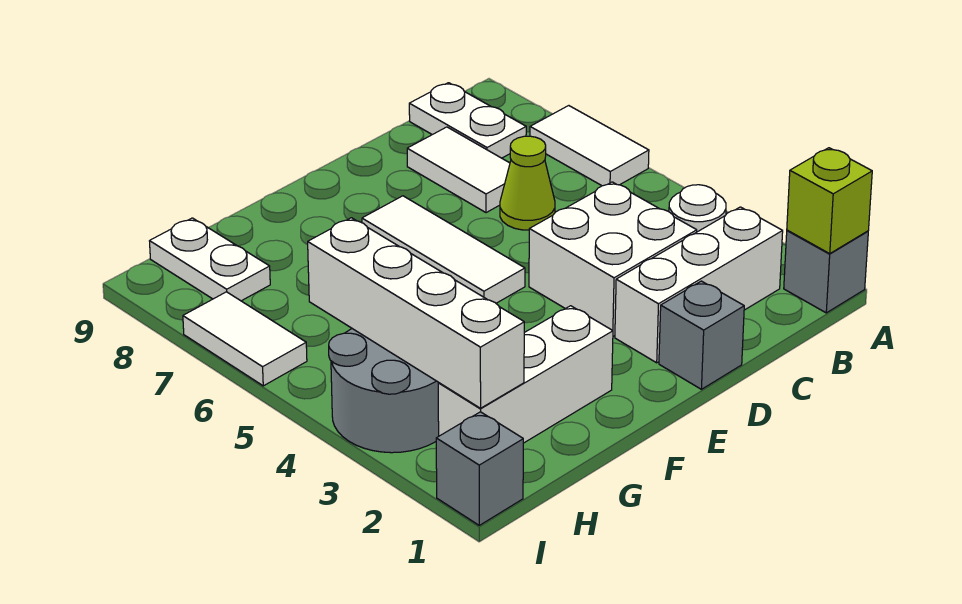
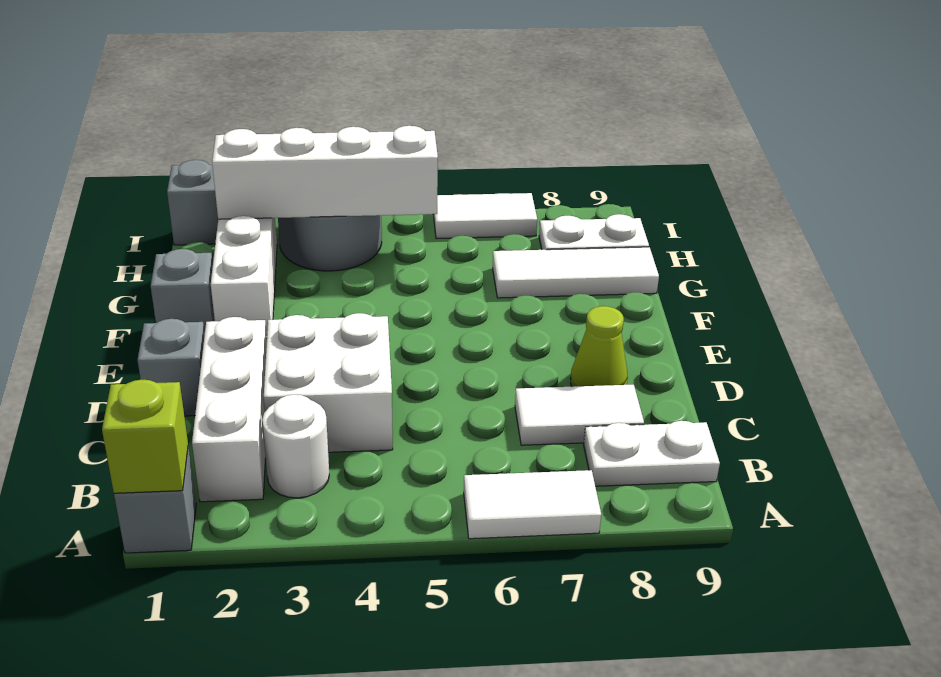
lime cone C6 level 1 -> lime cone D8 level 1
white tile E5:E7 level 1 -> white tile G7:G9 level 1
none -> grey brick F1 level 1

